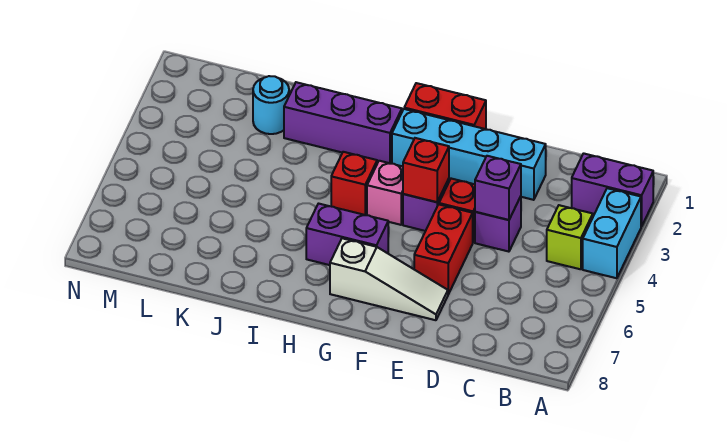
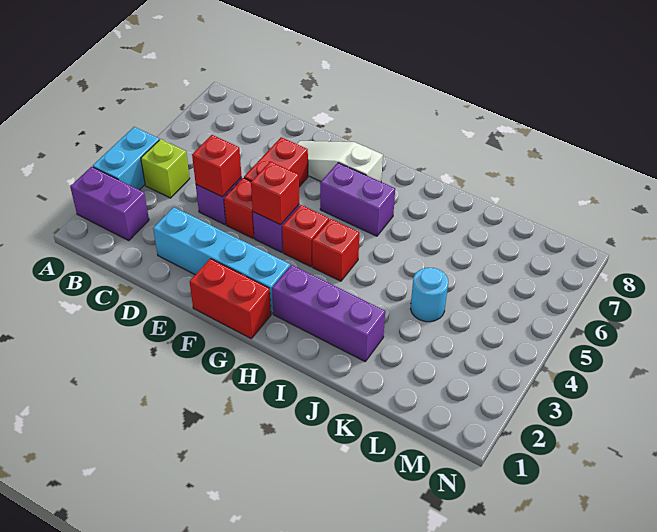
purple brick D4 level 2 -> red brick D4 level 2
pink brick G4 level 1 -> red brick G4 level 1
cyan round brick K2 level 1 -> cyan round brick K4 level 1

